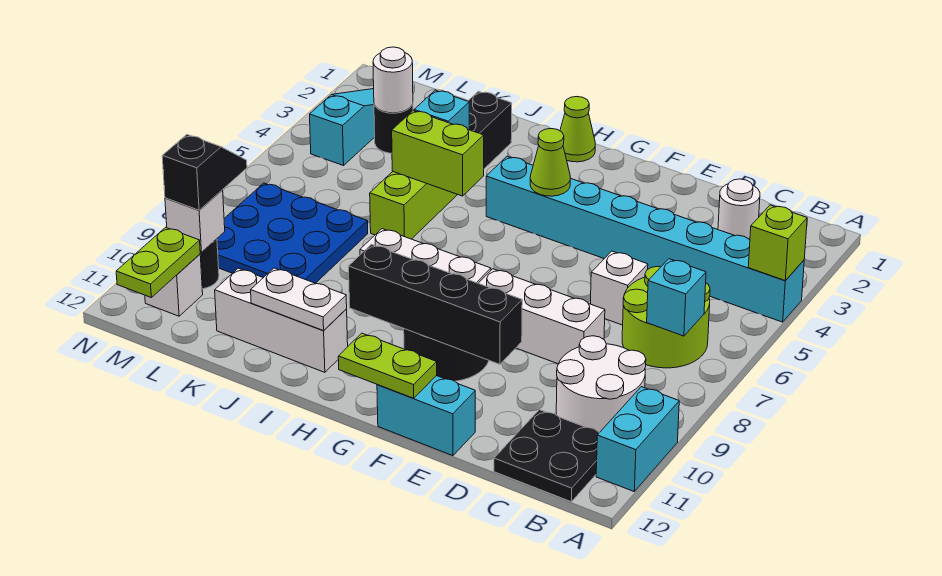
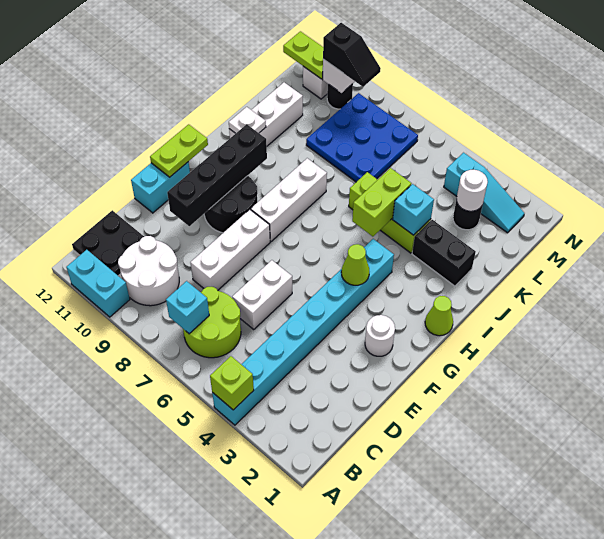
white round brick C2 level 1 -> white round brick F2 level 1
white brick D6 level 1 -> white brick D6:E6 level 1
white plate I11:J11 level 2 -> white plate I11 level 2

